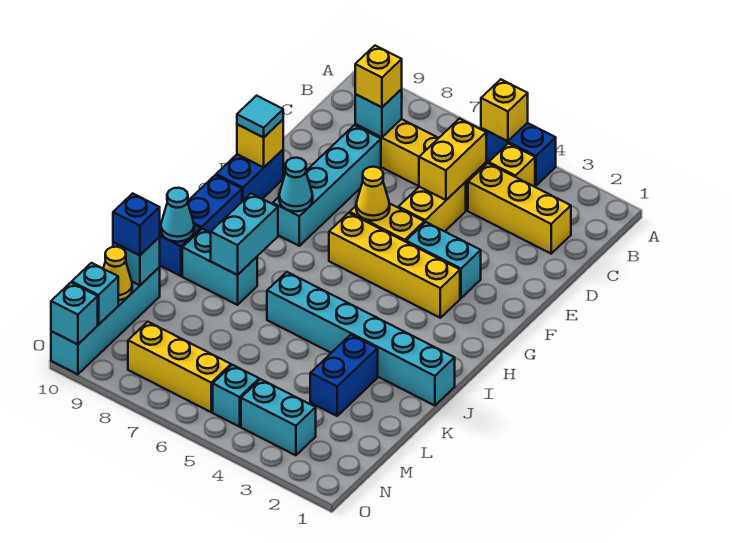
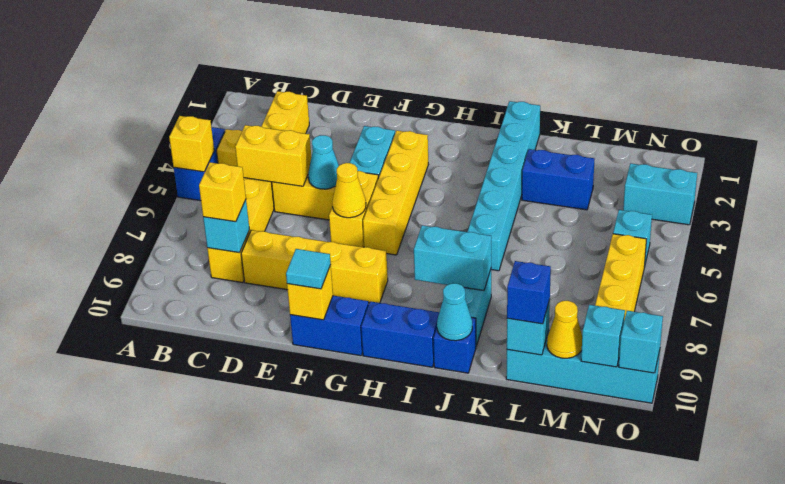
cyan brick D8:G8 level 1 -> yellow brick D8:G8 level 1
cyan cone G8 level 2 -> cyan cone E5 level 2
cyan brick N3:N4 level 1 -> cyan brick N3:O3 level 1

